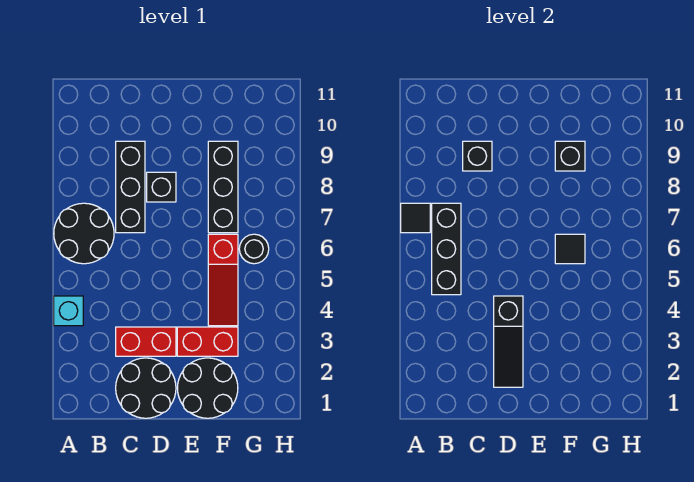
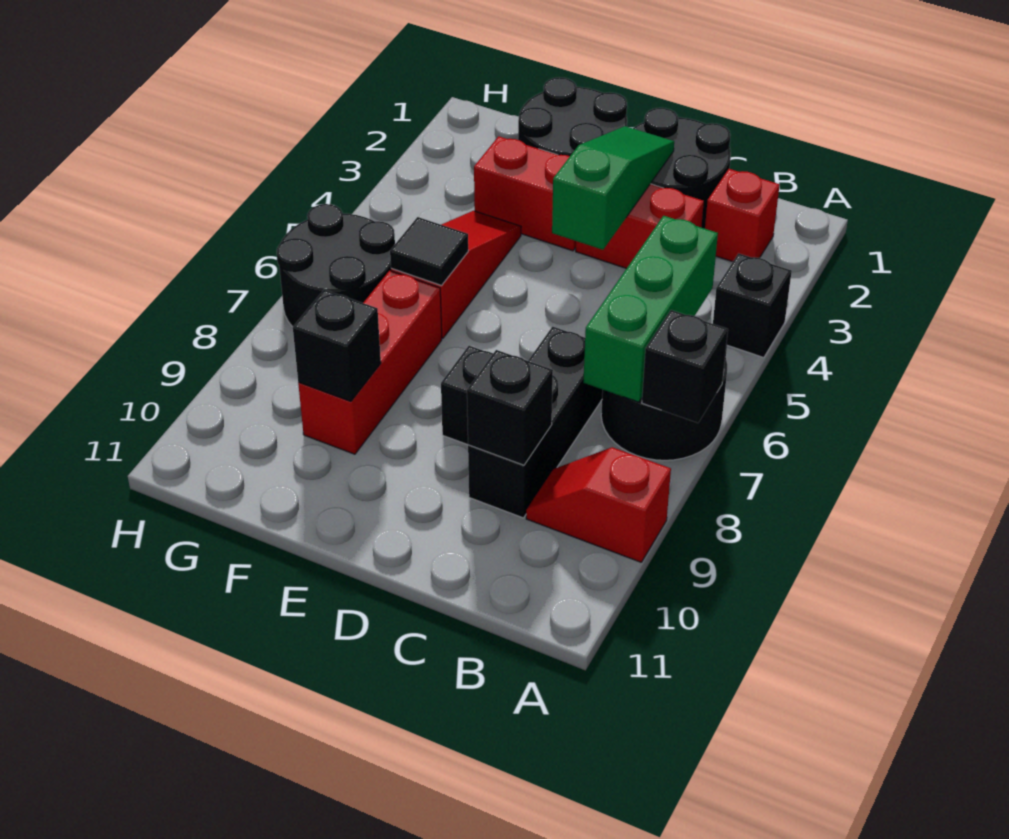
cyan brick A4 level 1 -> black brick A4 level 1
black tile A7 level 2 -> black brick A7 level 2
none -> red slope A9:B9 level 1 top A
none -> red brick B2 level 1
black brick B5:B7 level 2 -> green brick B5:B7 level 2
black slope D2:D4 level 2 top 4 -> green slope D2:D4 level 2 top 4
black brick F7:F9 level 1 -> red brick F7:F9 level 1
black round brick G6 level 1 -> black round brick G6:H7 level 1

